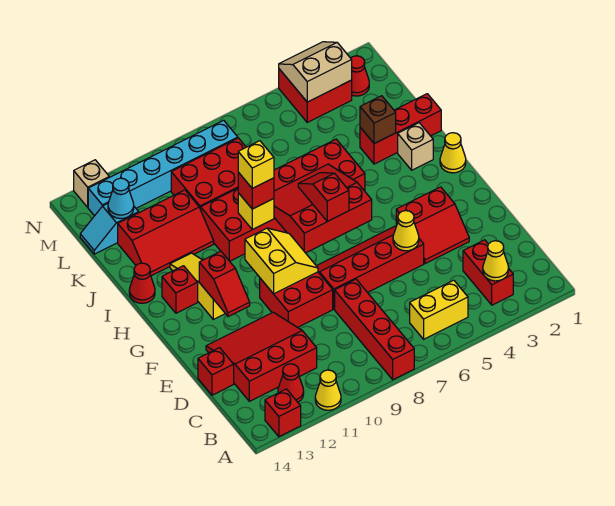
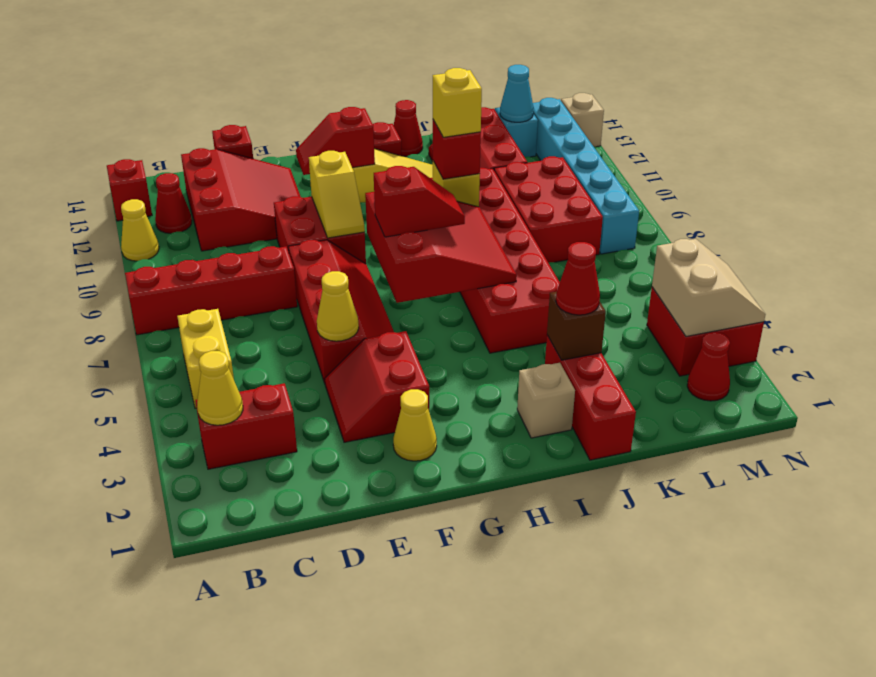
yellow slope F9:G10 level 2 top 10 -> yellow slope F9:F10 level 2 top 10
yellow cone H1 level 1 -> yellow cone F2 level 1
none -> red cone J3 level 3

